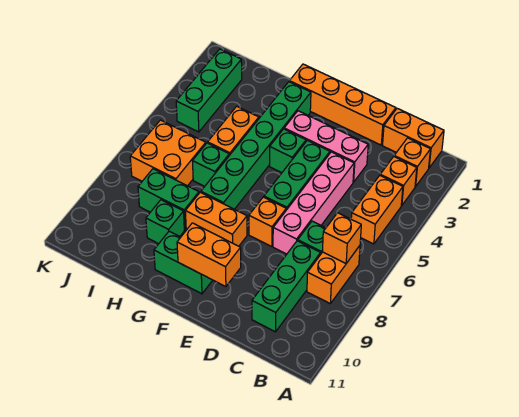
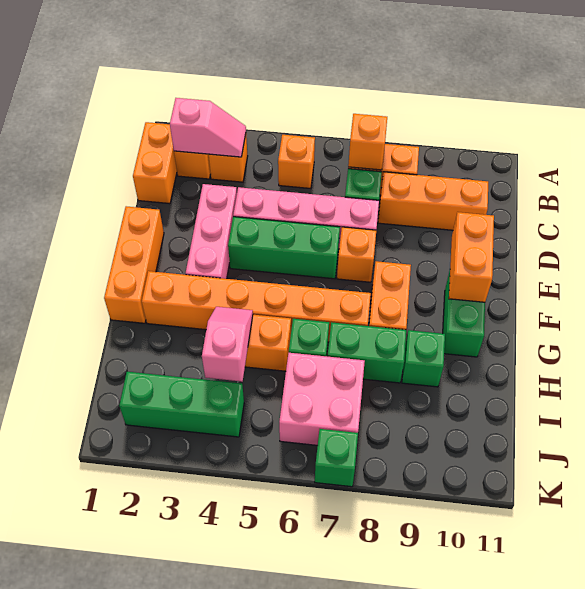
none -> pink slope B2:B3 level 2 top 2
orange brick B4:B5 level 1 -> orange brick B5 level 1
green brick C8:C10 level 1 -> orange brick C8:C10 level 1
orange brick D1:G1 level 1 -> orange brick E1:G1 level 1
green brick F4 level 1 -> green brick K7 level 1
green brick G2:G7 level 1 -> orange brick G2:G7 level 1
none -> pink slope H4:I4 level 2 top I
green brick H8:I8 level 1 -> green brick H7:H8 level 1
orange brick I6:J7 level 1 -> pink brick I6:J7 level 1

